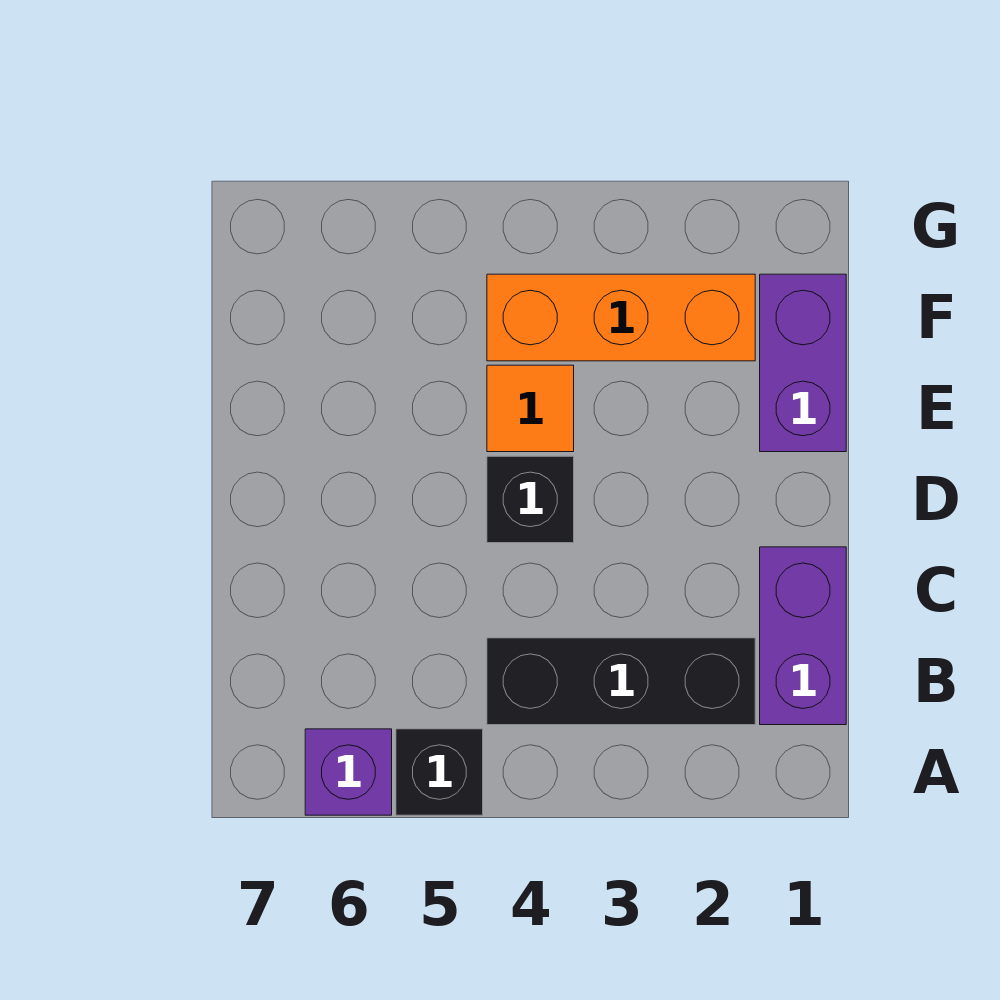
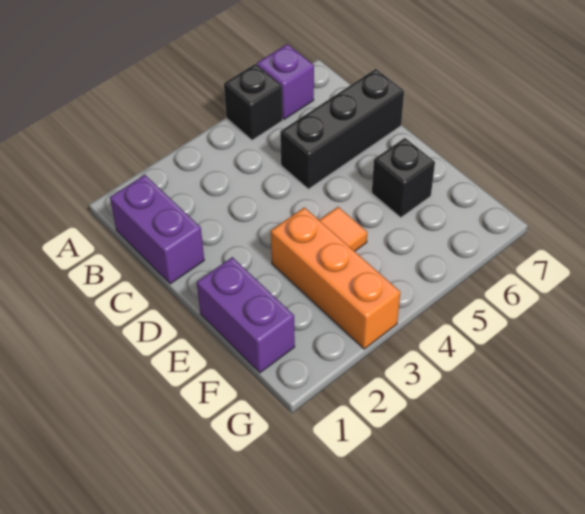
black brick B2:B4 level 1 -> black brick C5:C7 level 1
black brick D4 level 1 -> black brick E6 level 1
orange brick F2:F4 level 1 -> orange brick E3:G3 level 1

